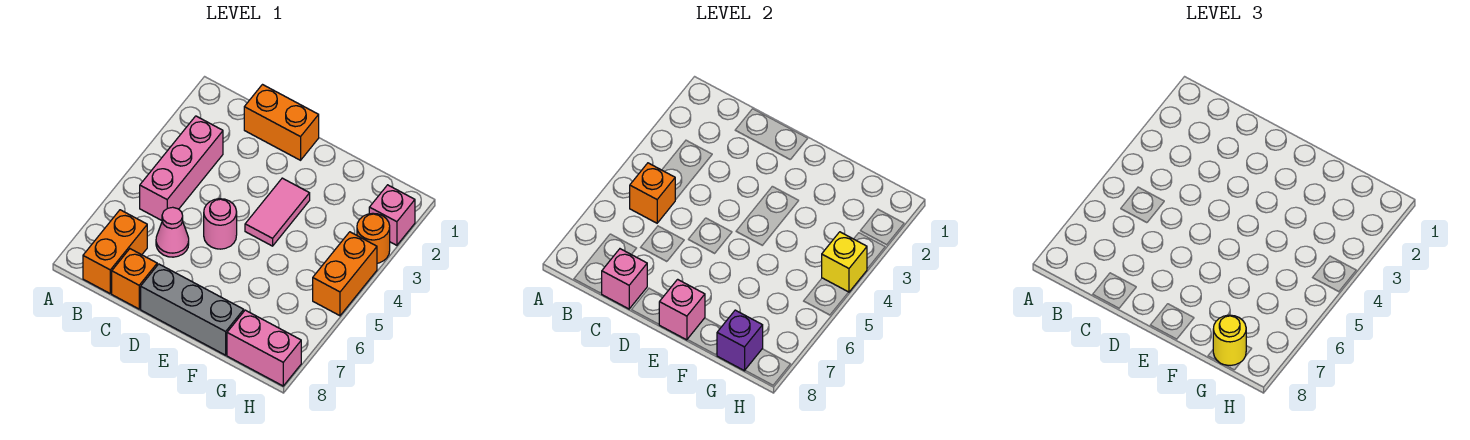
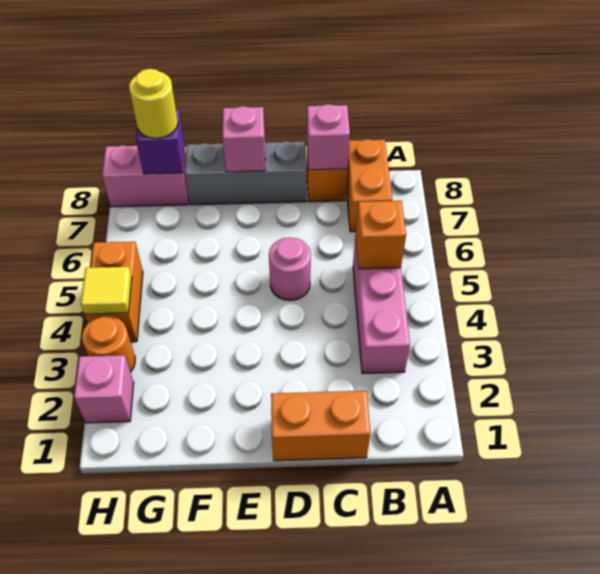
pink cone C6 level 1 -> none
pink tile E3:E4 level 1 -> none
yellow brick H4 level 2 -> yellow tile H4 level 2

